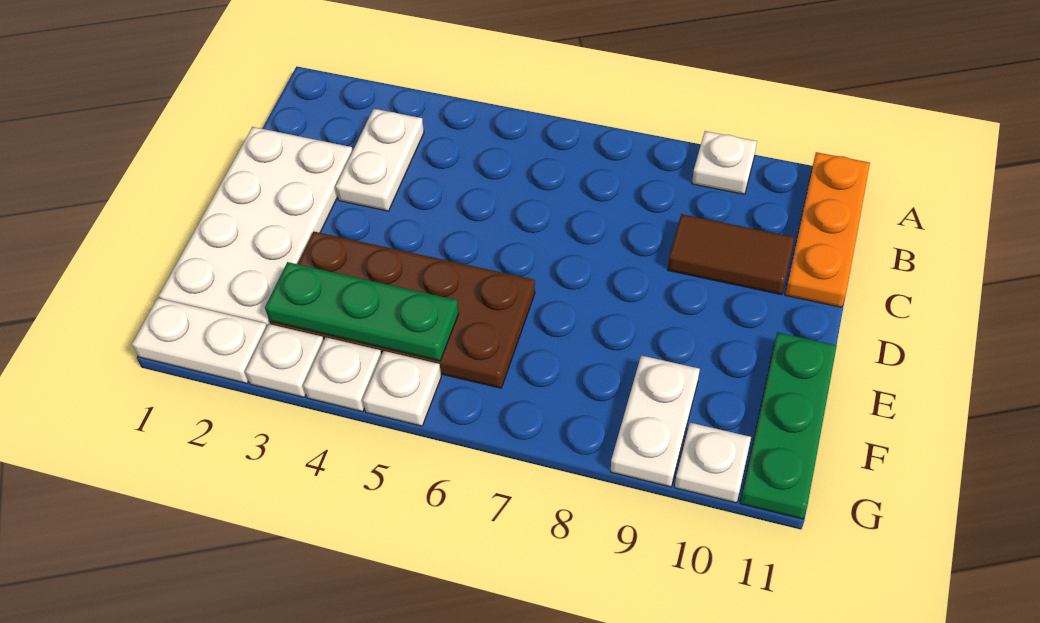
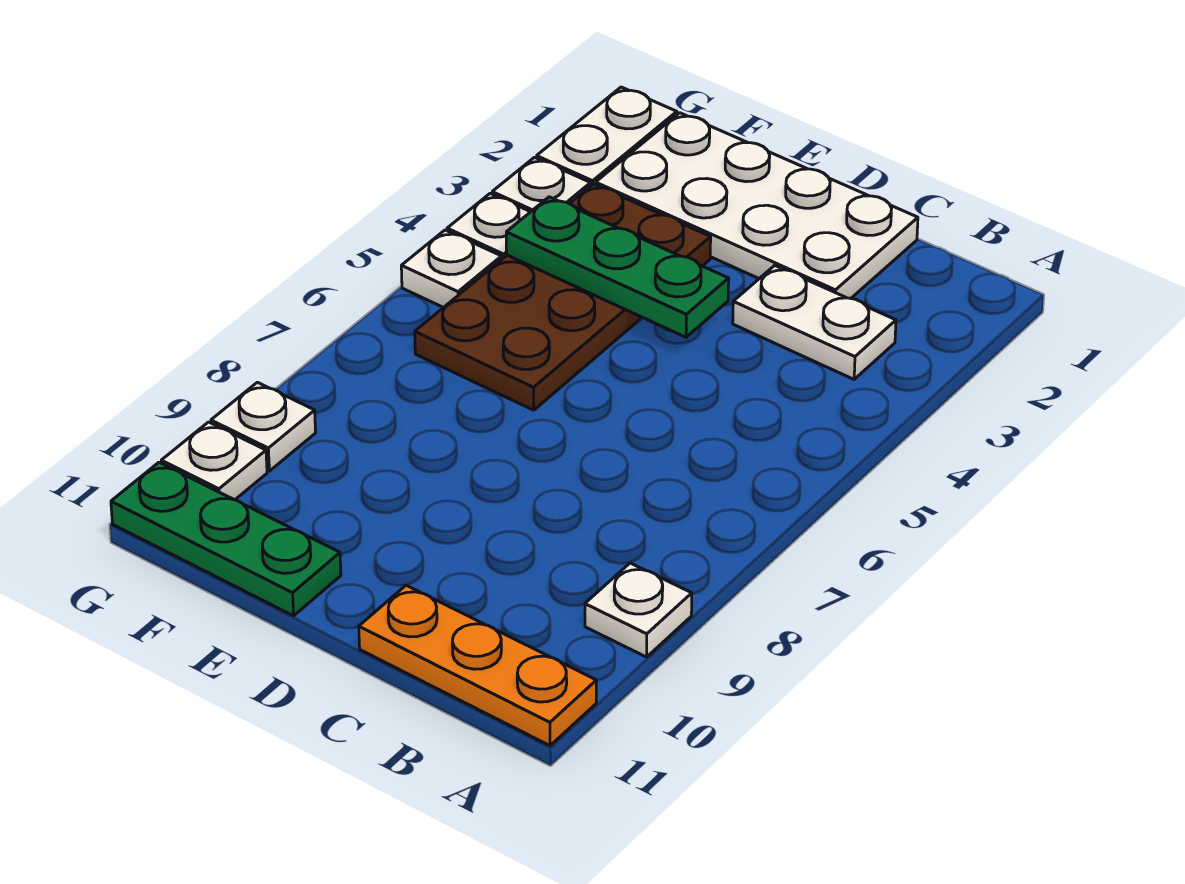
brown tile C9:C10 level 1 -> none
green plate F3:F5 level 2 -> green plate D4:F4 level 2
white plate F9:G9 level 1 -> white plate G9 level 1

